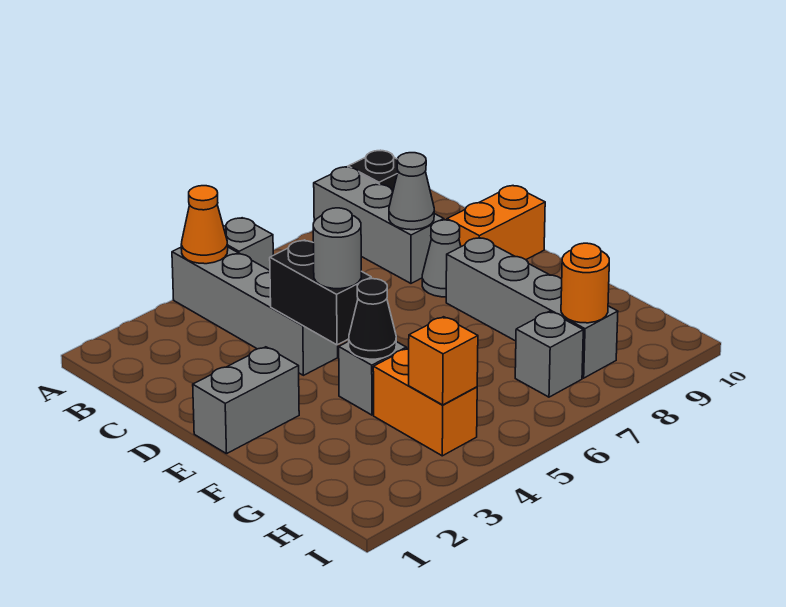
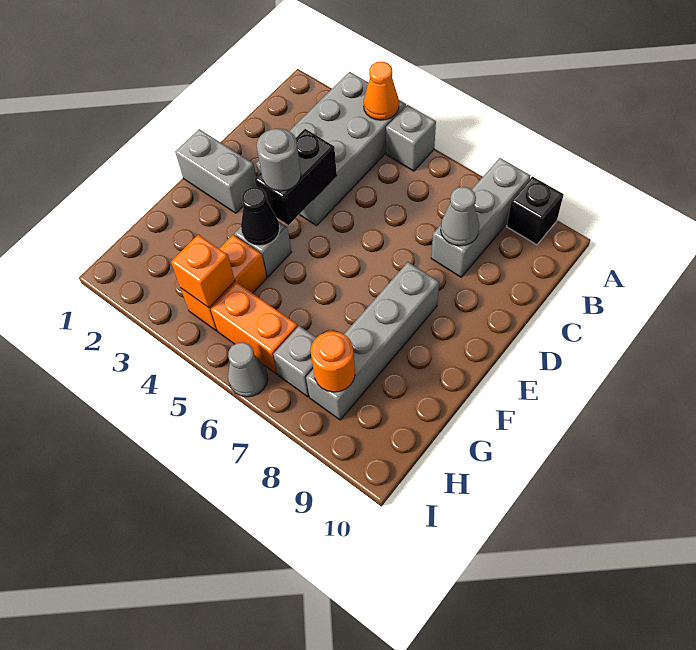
grey brick A4:D4 level 1 -> grey brick A3:D4 level 1
grey cone D8 level 1 -> grey cone I6 level 1
orange brick D9:D10 level 1 -> orange brick H5:H6 level 1

